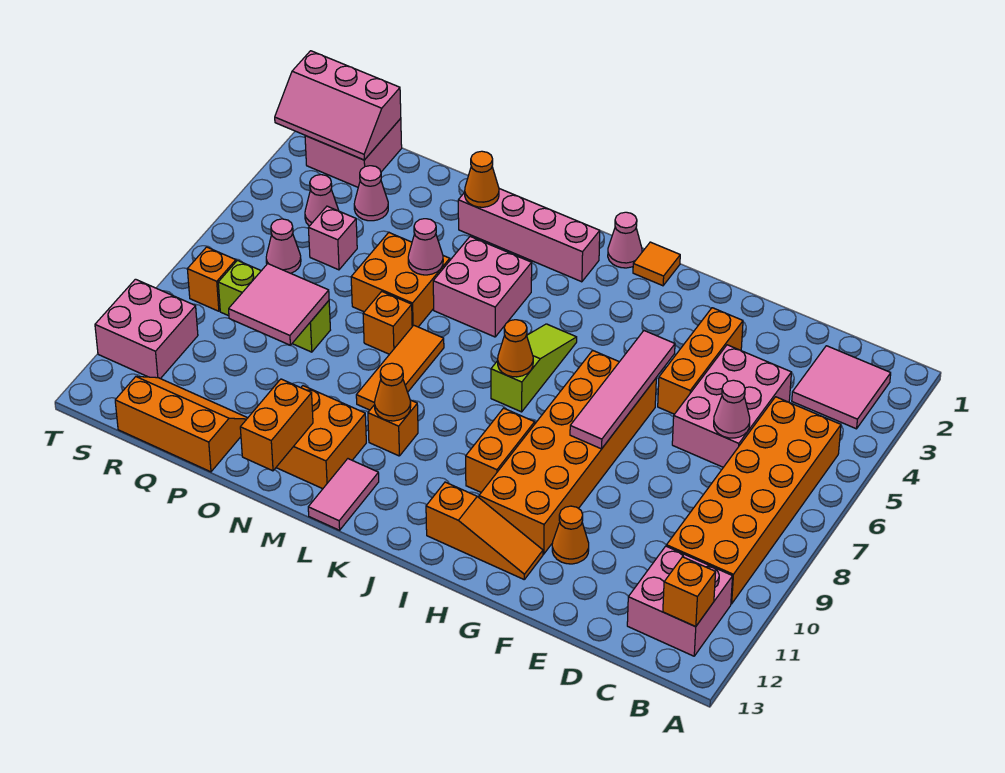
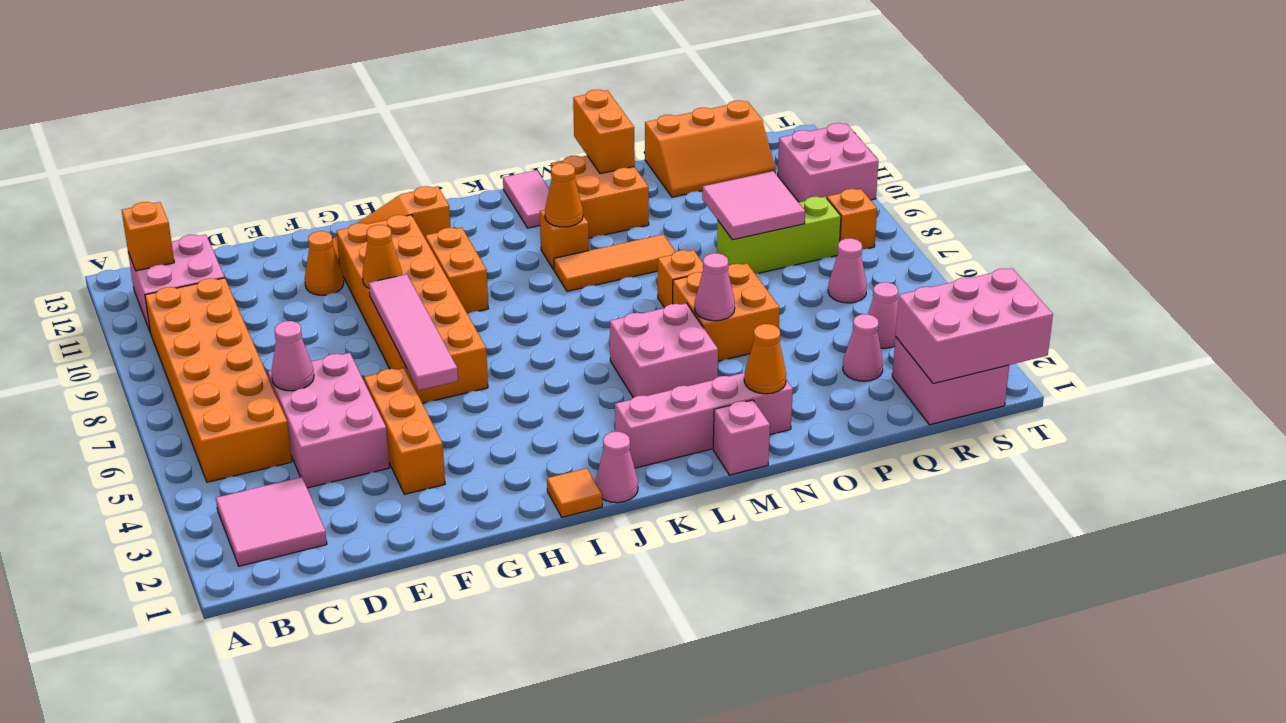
lime slope J5:J7 level 1 top 7 -> none
orange cone J7 level 2 -> orange cone G9 level 2
orange tile M7:M9 level 1 -> orange tile L9:N9 level 1
pink brick Q5 level 1 -> pink brick M1 level 1
pink slope R1:T2 level 2 top 1 -> pink brick R1:T2 level 2

